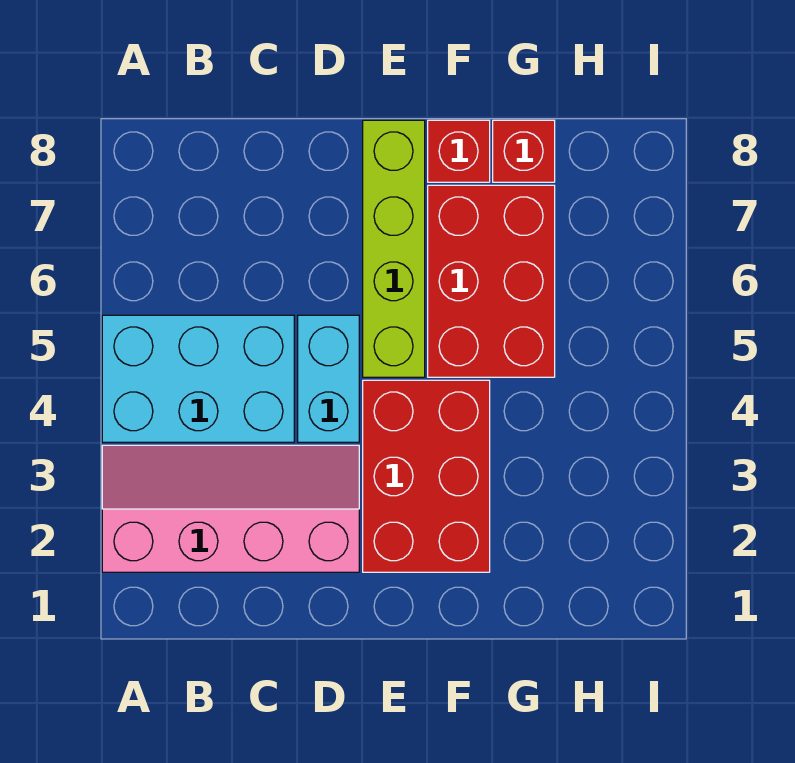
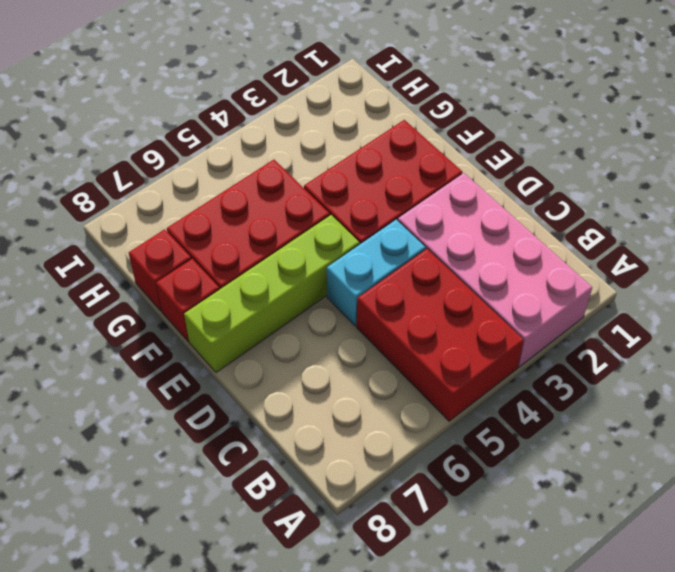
pink slope A2:D3 level 1 top 2 -> pink brick A2:D3 level 1
cyan brick A4:C5 level 1 -> red brick A4:C5 level 1

